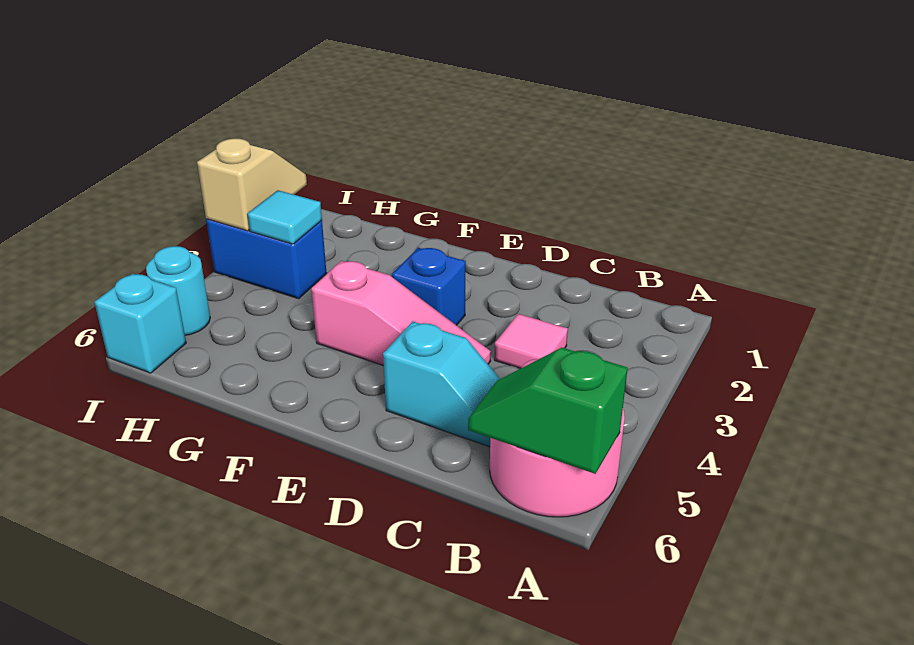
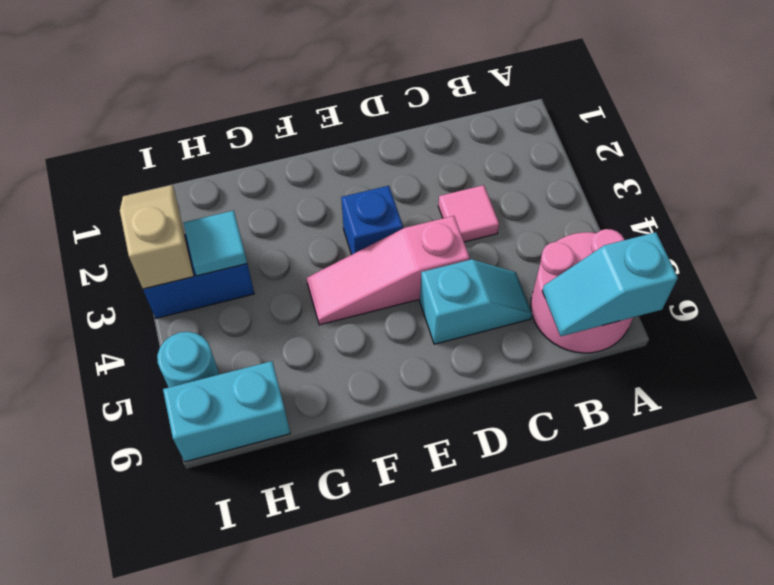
green slope A6:B6 level 2 top A -> cyan slope A6:B6 level 2 top A
pink slope D4:F4 level 1 top F -> pink slope D4:F4 level 1 top D
cyan brick I6 level 1 -> cyan brick H6:I6 level 1

